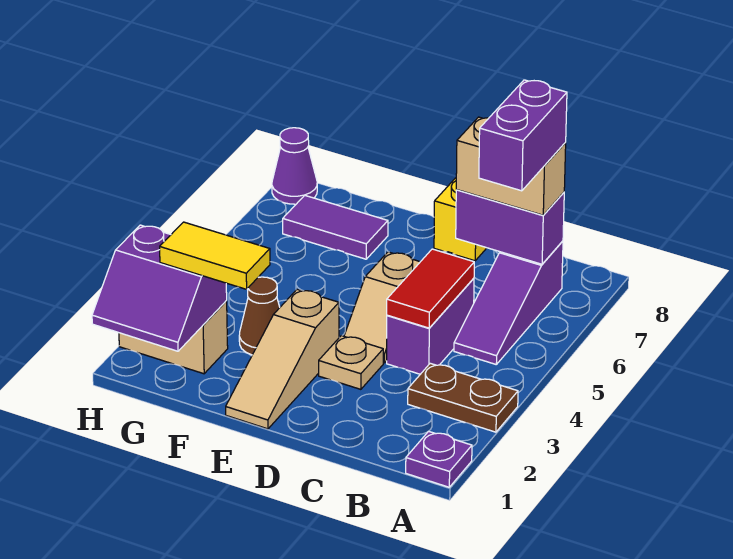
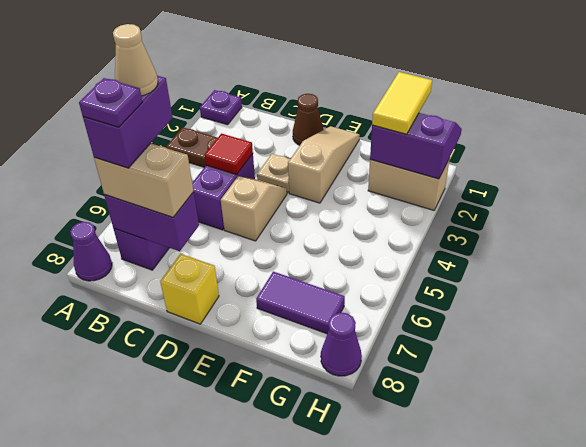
none -> purple cone A8 level 1
none -> tan cone B6 level 5
none -> purple plate B7 level 5
red tile C4:C5 level 2 -> red tile C4 level 2
yellow tile F2:G2 level 3 -> yellow tile G1:G2 level 3
brown cone F3 level 1 -> brown cone D1 level 1

